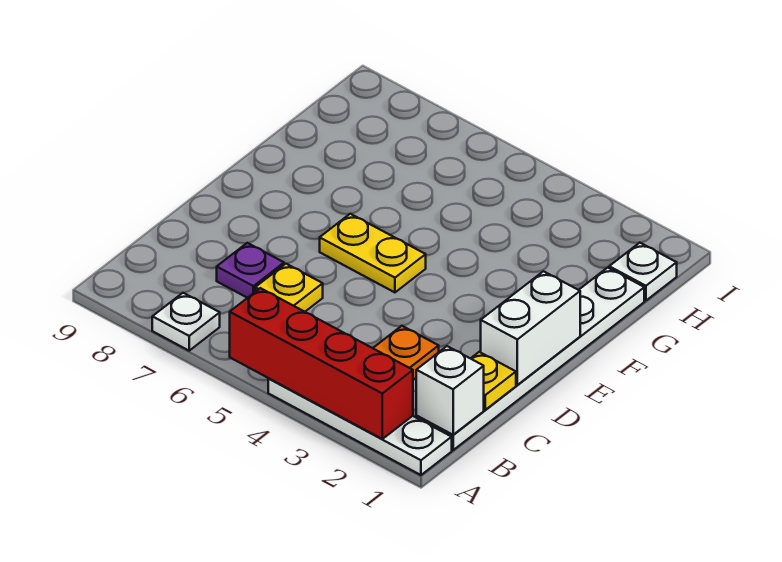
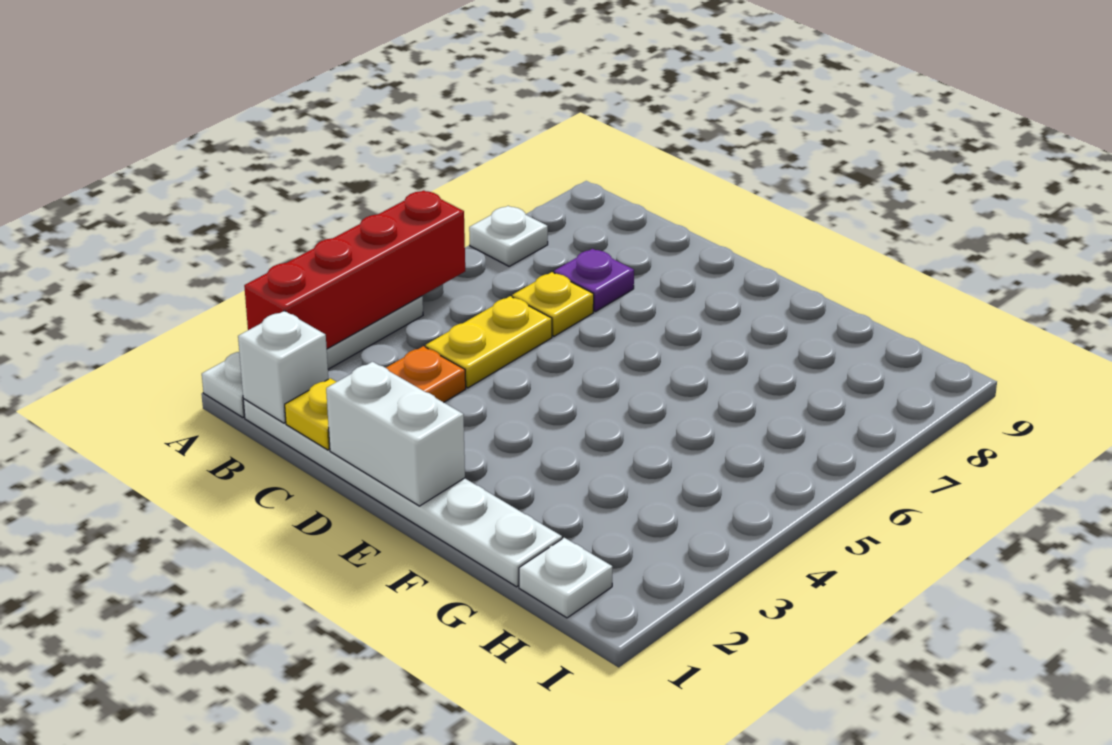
yellow plate E5:E6 level 1 -> yellow plate C4:C5 level 1

